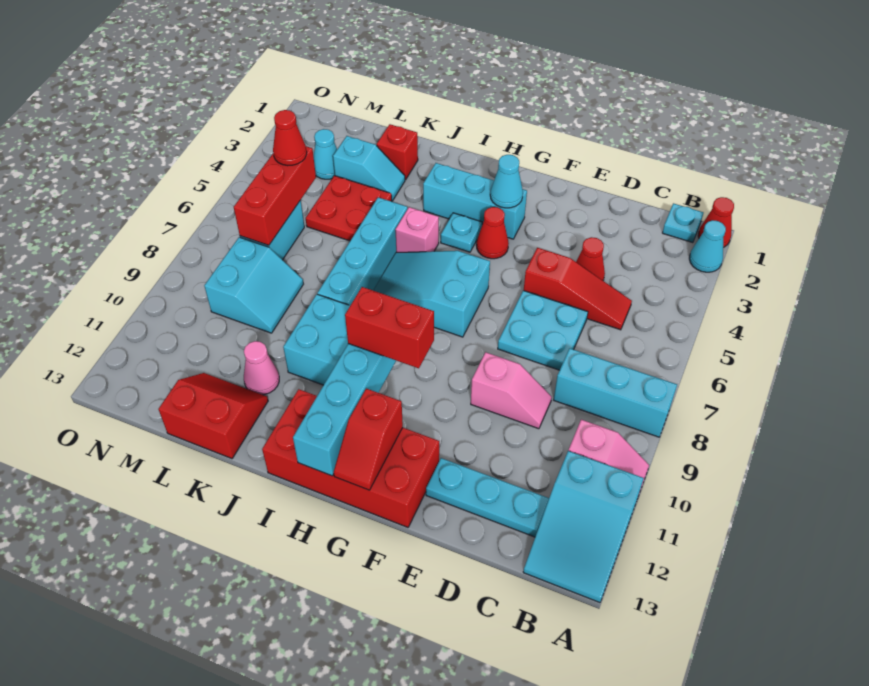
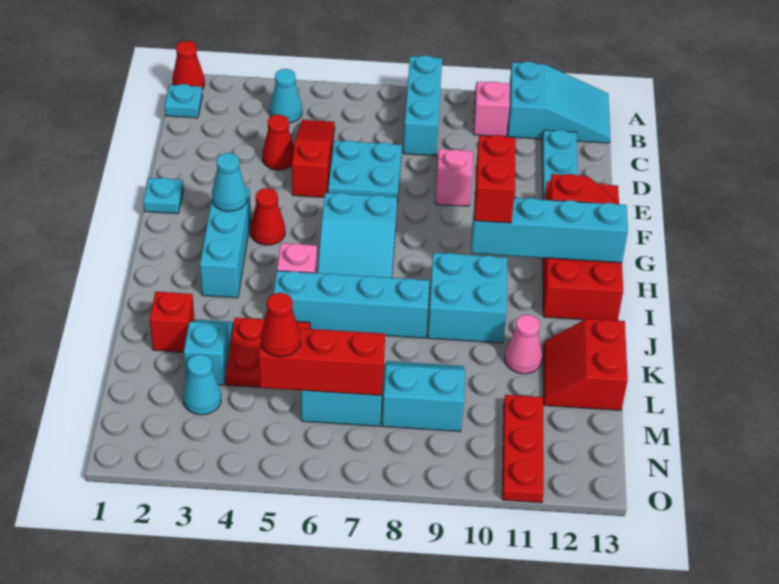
cyan cone A2 level 1 -> cyan cone B4 level 1
cyan plate H4 level 1 -> cyan plate F1 level 1
none -> red plate M11:O11 level 1

